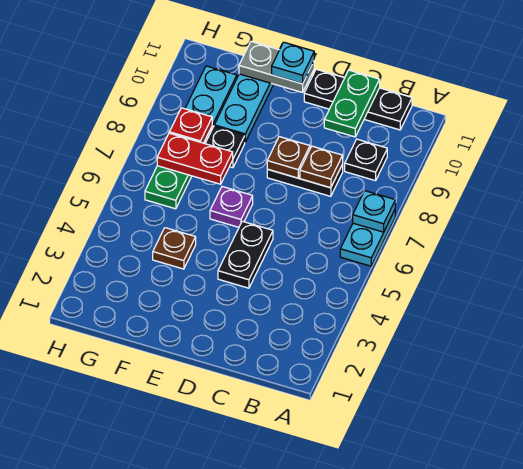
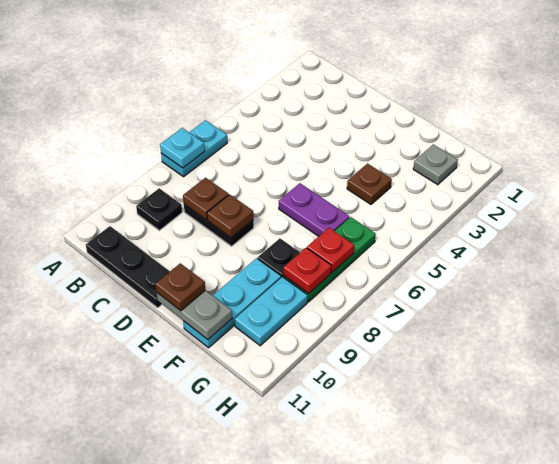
green plate C10:C11 level 2 -> none
black plate D4:D5 level 1 -> none
purple plate E6 level 1 -> purple plate E6:F6 level 1
cyan plate E11 level 3 -> brown plate E11 level 3
red plate F7:G7 level 2 -> red plate G7 level 2
none -> grey plate G2 level 1

